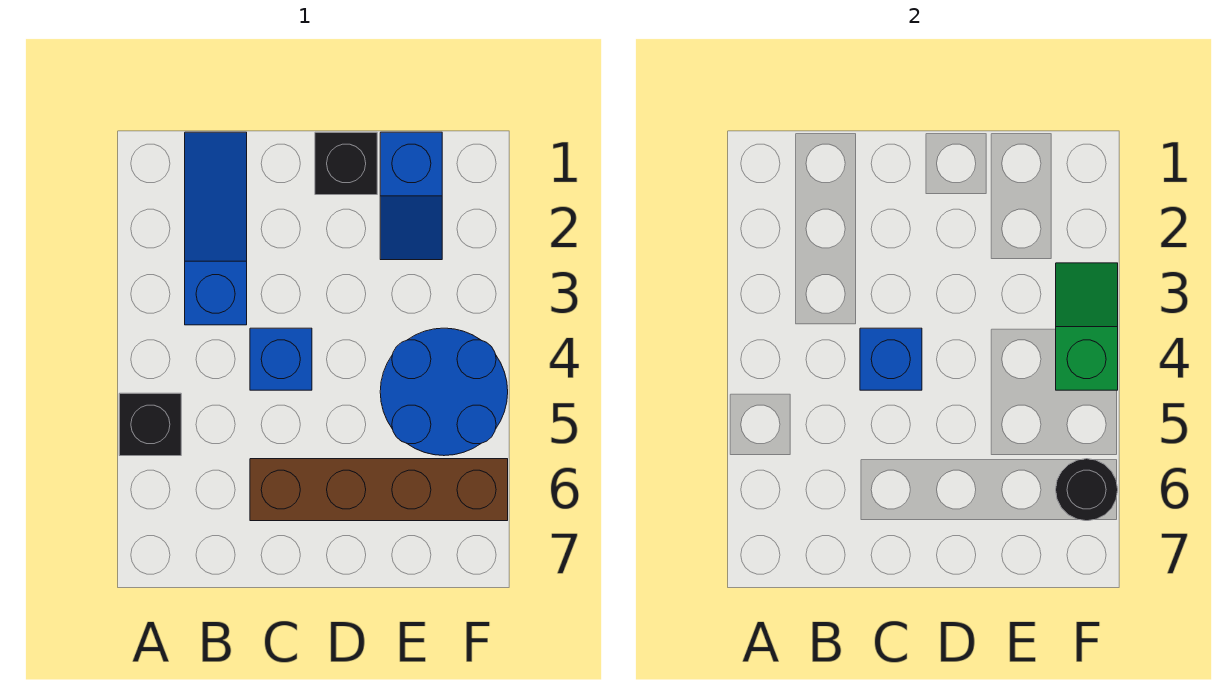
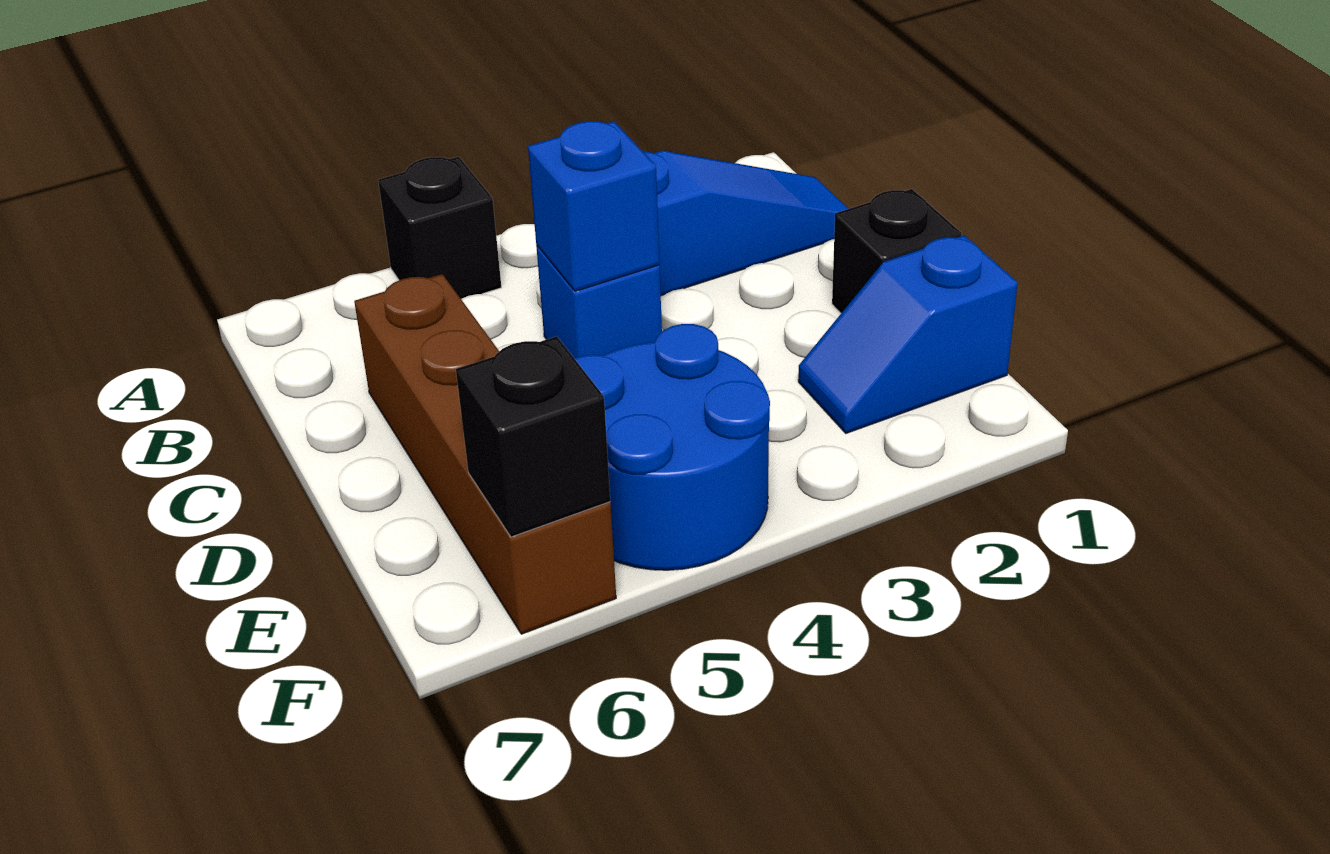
green slope F3:F4 level 2 top 4 -> none
black round brick F6 level 2 -> black brick F6 level 2

